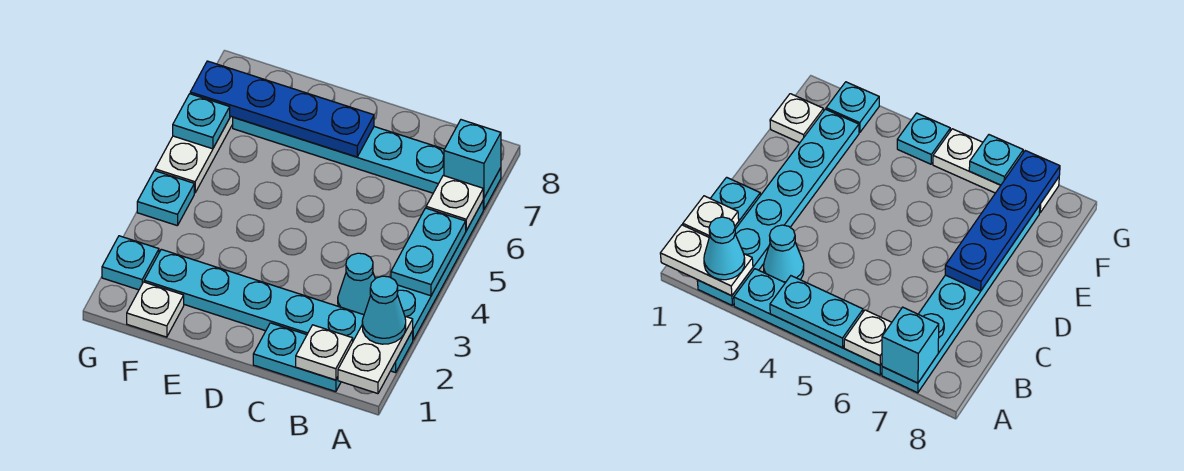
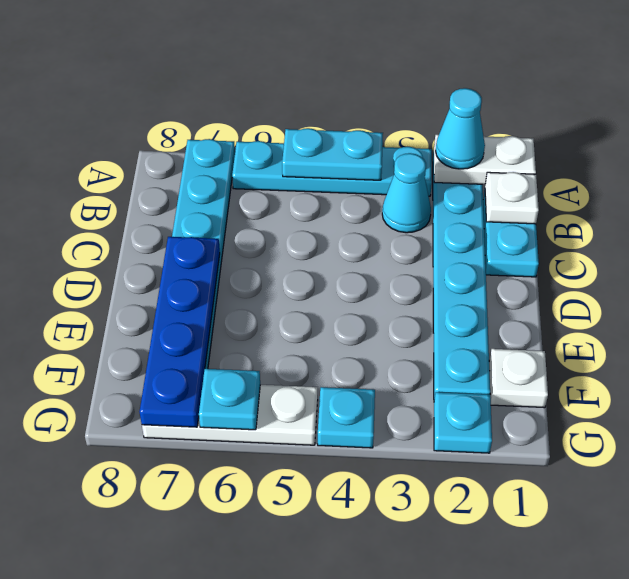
white plate A6 level 2 -> none
cyan brick A7 level 2 -> none

